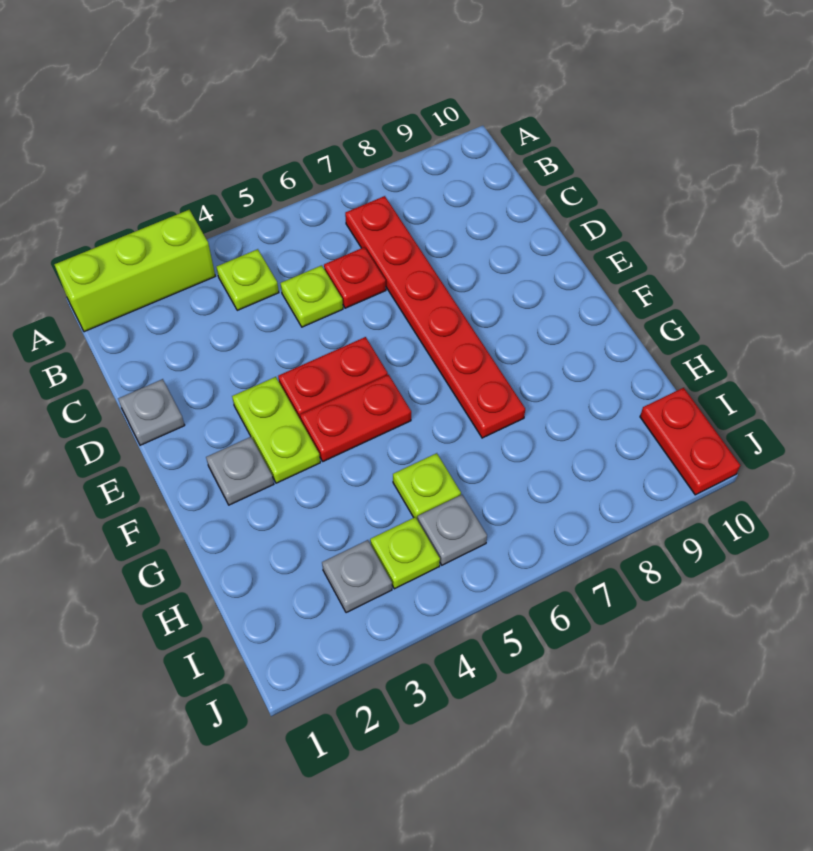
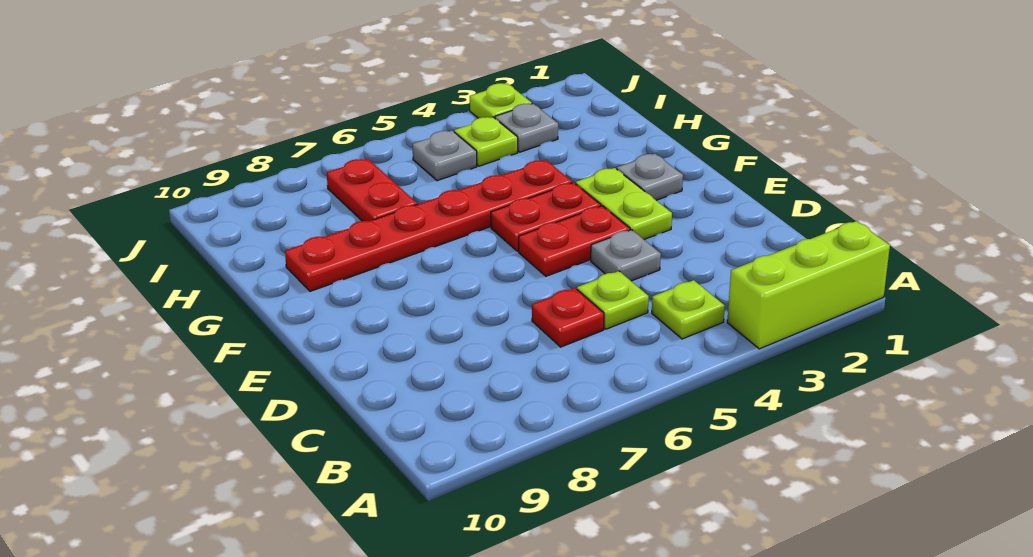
red plate B7:G7 level 1 -> red plate G4:G9 level 1
grey plate D1 level 1 -> grey plate D4 level 1
lime plate H5 level 1 -> lime plate J3 level 1
red plate I10:J10 level 1 -> red plate H7:I7 level 1

